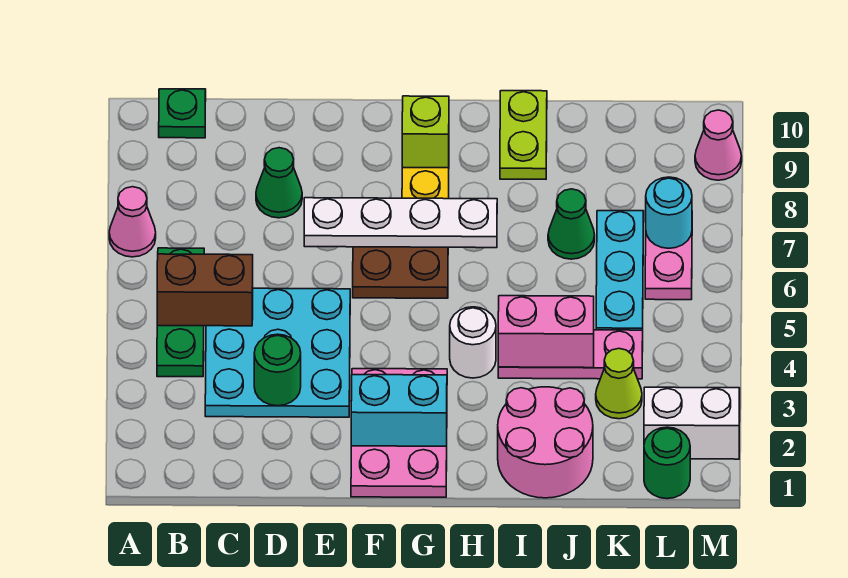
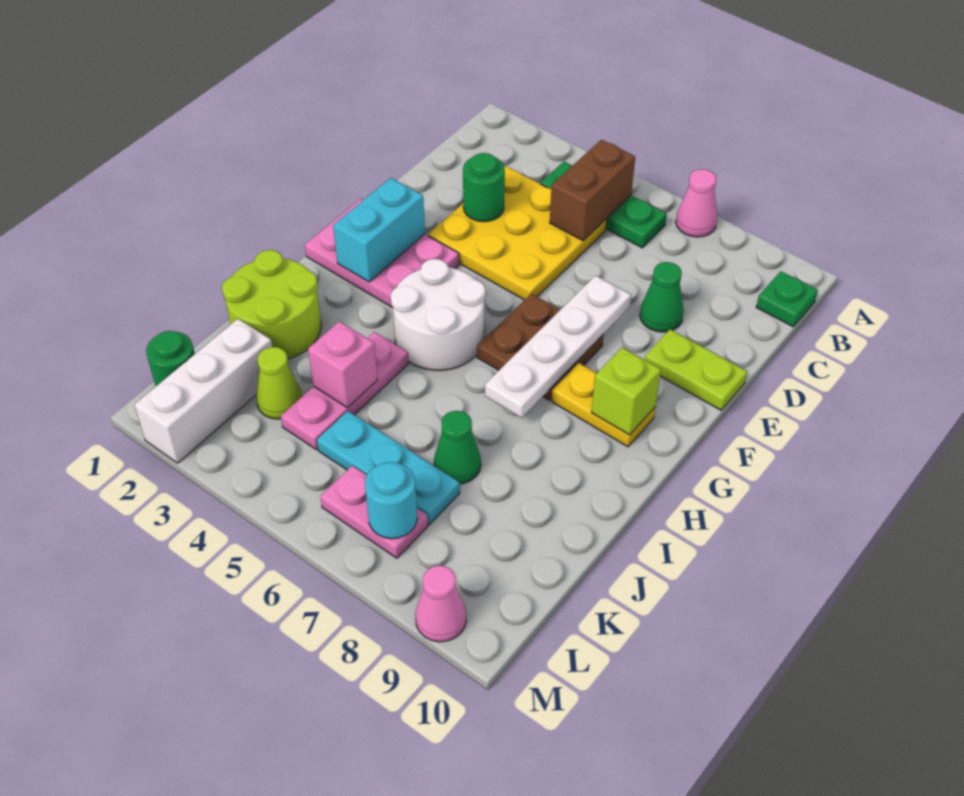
cyan plate C3:E5 level 1 -> yellow plate C3:E5 level 1
white round brick H4 level 1 -> white round brick G4:H5 level 1
pink round brick I1:J2 level 1 -> lime round brick I1:J2 level 1
pink brick I4:J4 level 2 -> pink brick J4 level 2
lime plate I9:I10 level 1 -> lime plate E9:E10 level 1
white brick L2:M2 level 1 -> white brick K2:M2 level 1

